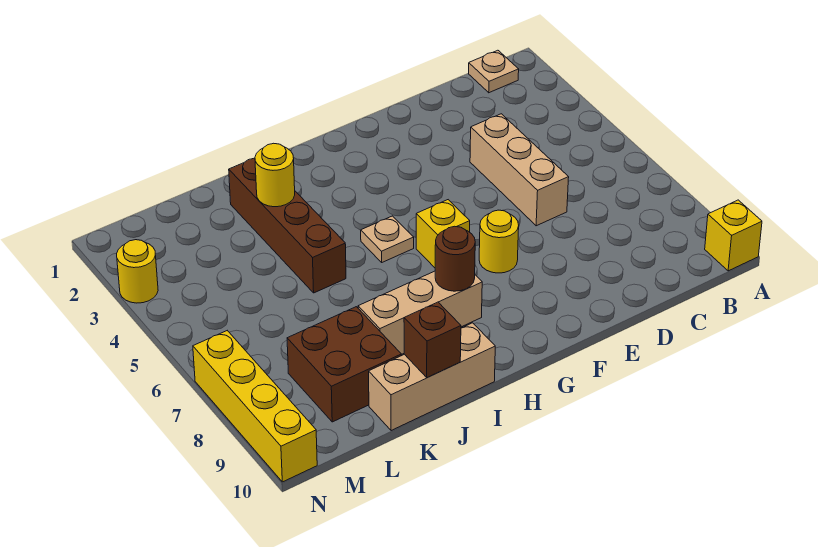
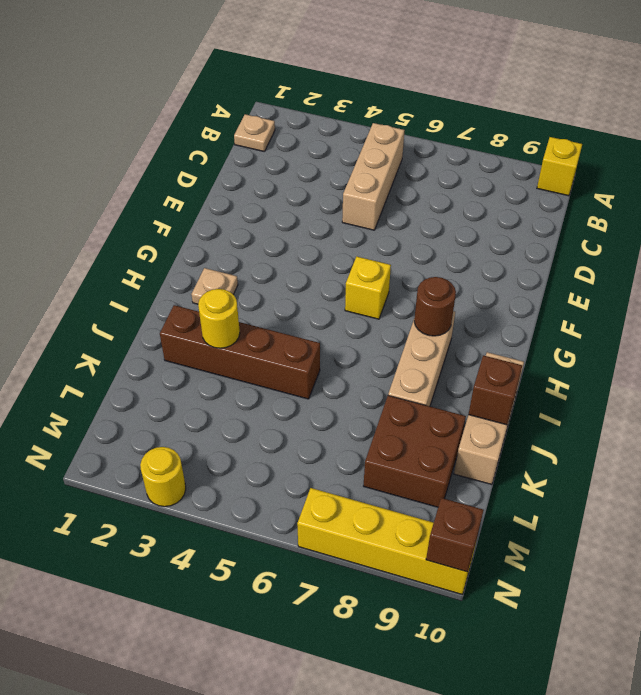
tan brick D4:D6 level 1 -> tan brick B5:D5 level 1
yellow round brick F7 level 1 -> none
tan plate H5 level 1 -> tan plate H2 level 1
none -> brown brick N10 level 2

